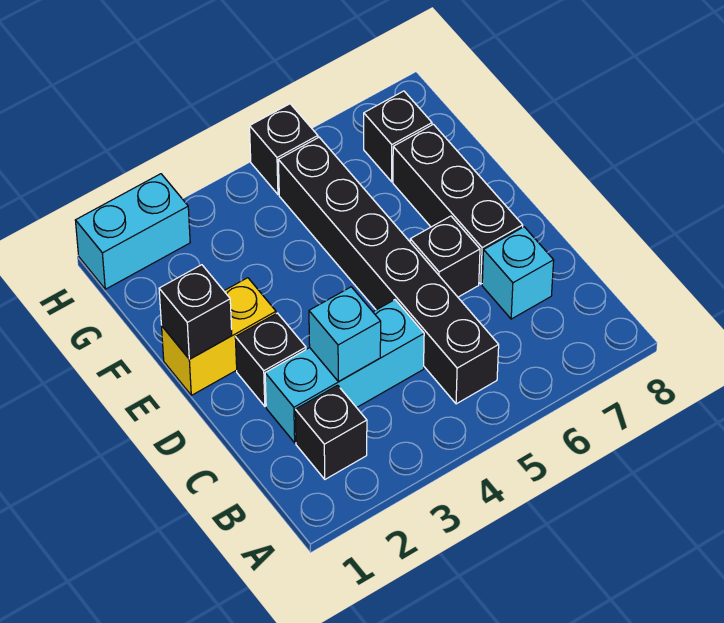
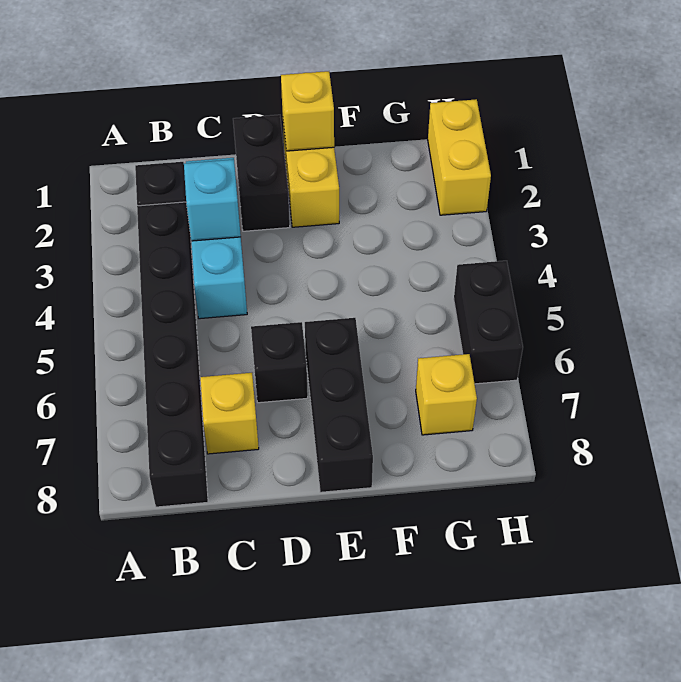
black brick B5:G5 level 1 -> black brick B3:B8 level 1
cyan brick C7 level 1 -> yellow brick C7 level 1
black brick D2 level 1 -> black brick D1:D2 level 1
black brick D7:F7 level 1 -> black brick E6:E8 level 1
black brick E1 level 2 -> yellow brick E1 level 2
black brick G7 level 1 -> yellow brick G7 level 1
cyan brick H1:H2 level 1 -> yellow brick H1:H2 level 1
black brick H5 level 1 -> black brick H5:H6 level 1

